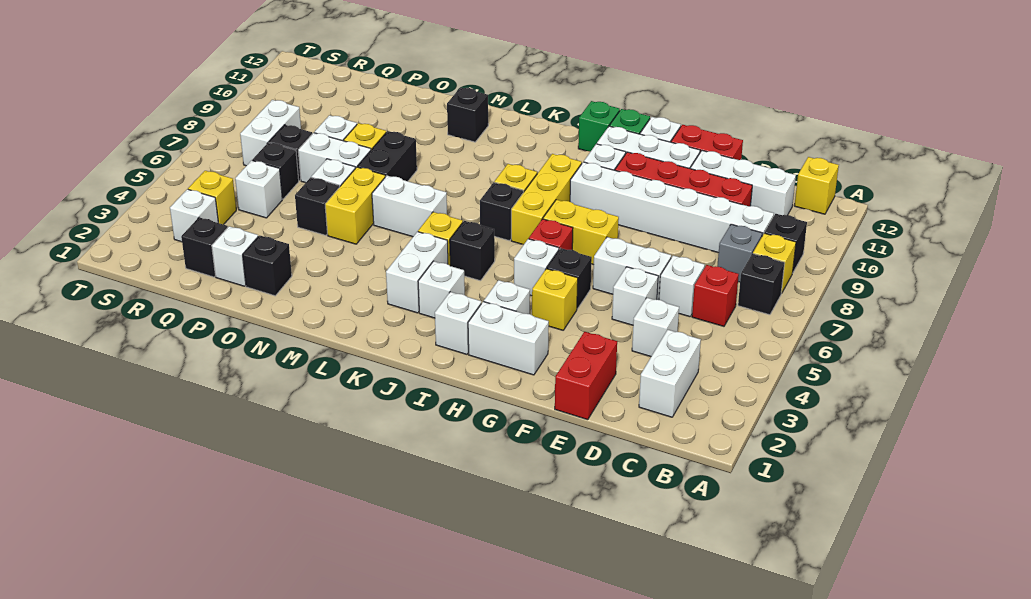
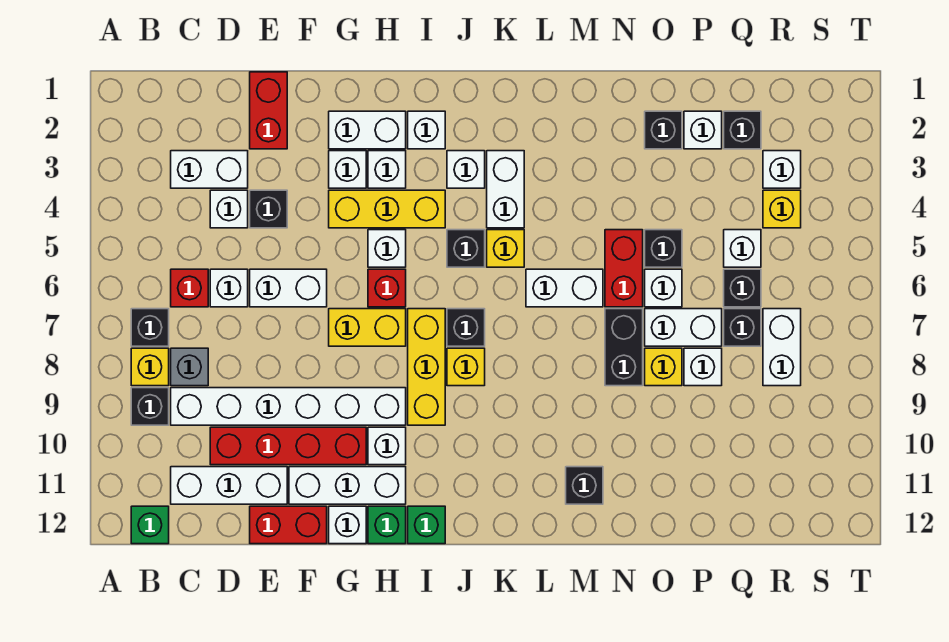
yellow brick B12 level 1 -> green brick B12 level 1
white brick C2:C3 level 1 -> white brick C3:D3 level 1
white brick E5 level 1 -> white brick G3 level 1
yellow brick G4 level 1 -> yellow brick G4:I4 level 1
black brick G5 level 1 -> black brick E4 level 1
yellow brick N5:N6 level 1 -> red brick N5:N6 level 1

